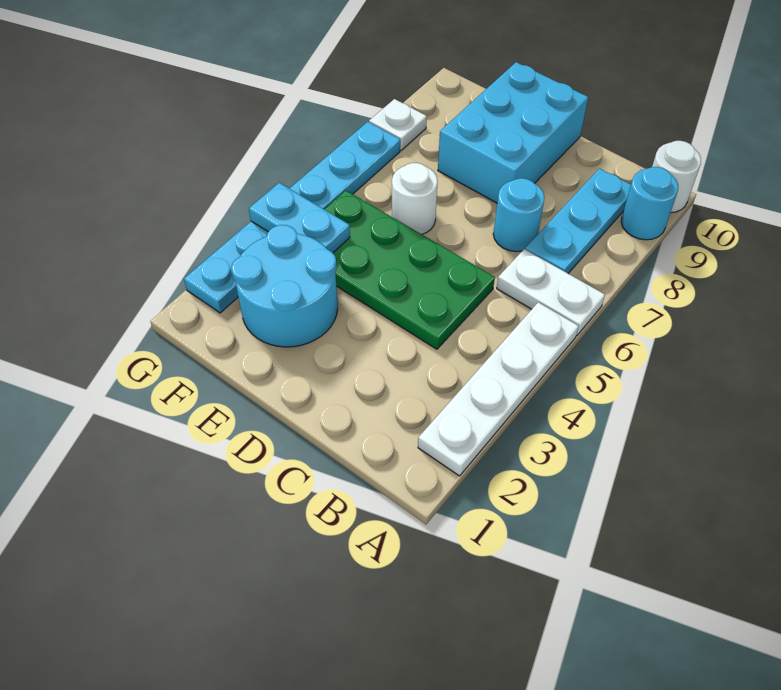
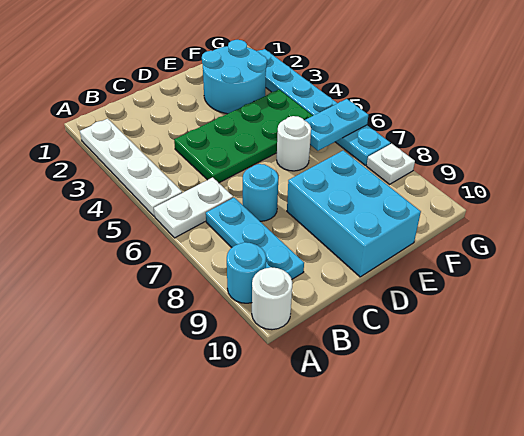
cyan plate F4:G4 level 2 -> cyan plate F6:G6 level 2

